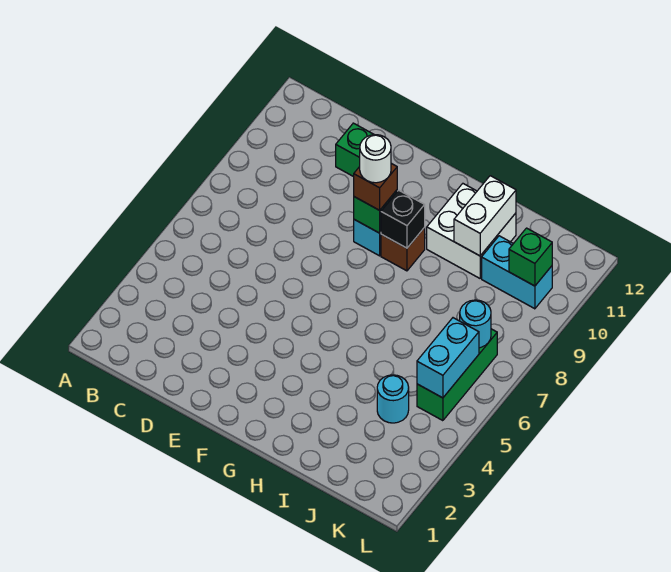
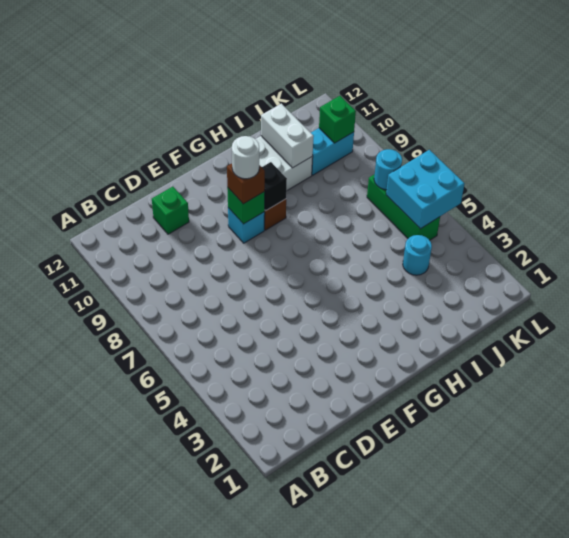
cyan brick K5:K6 level 2 -> cyan brick K5:L6 level 2

